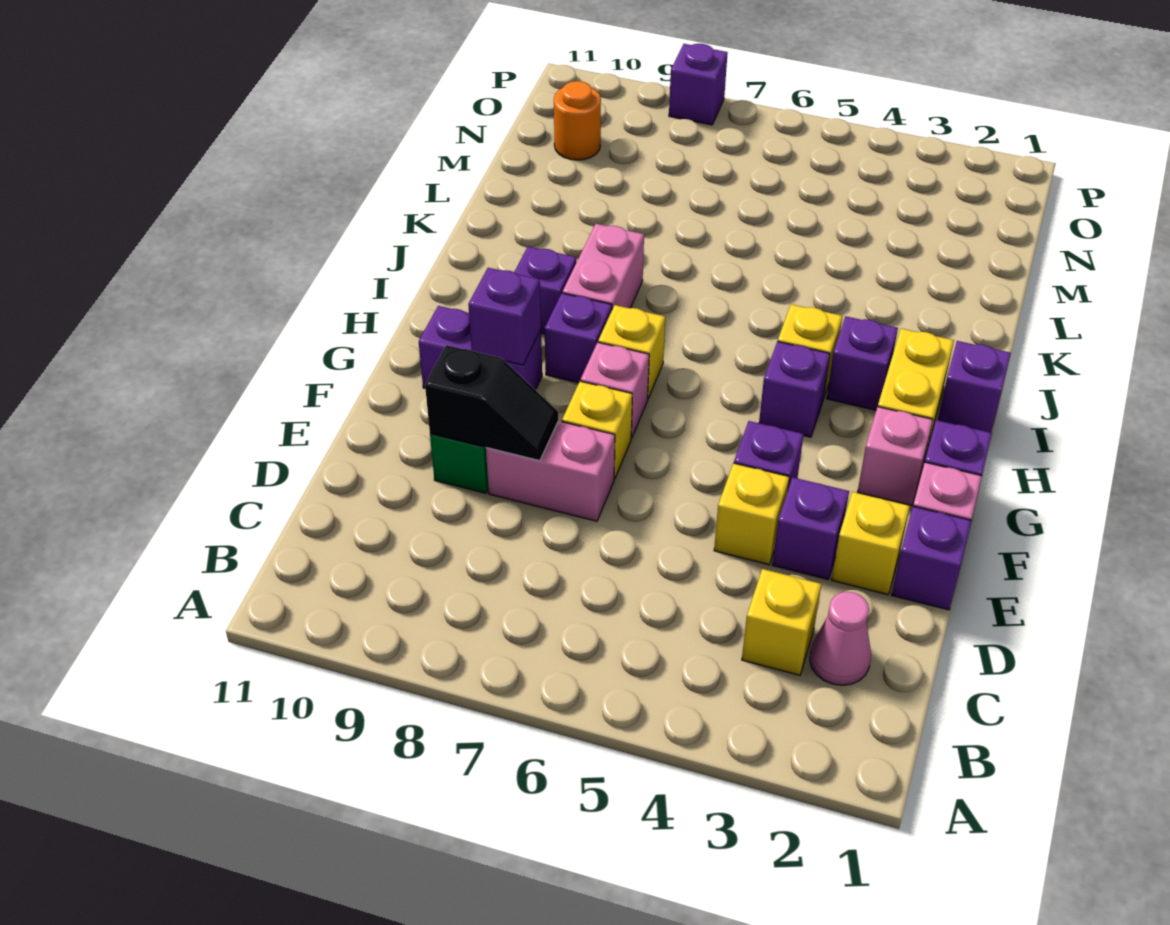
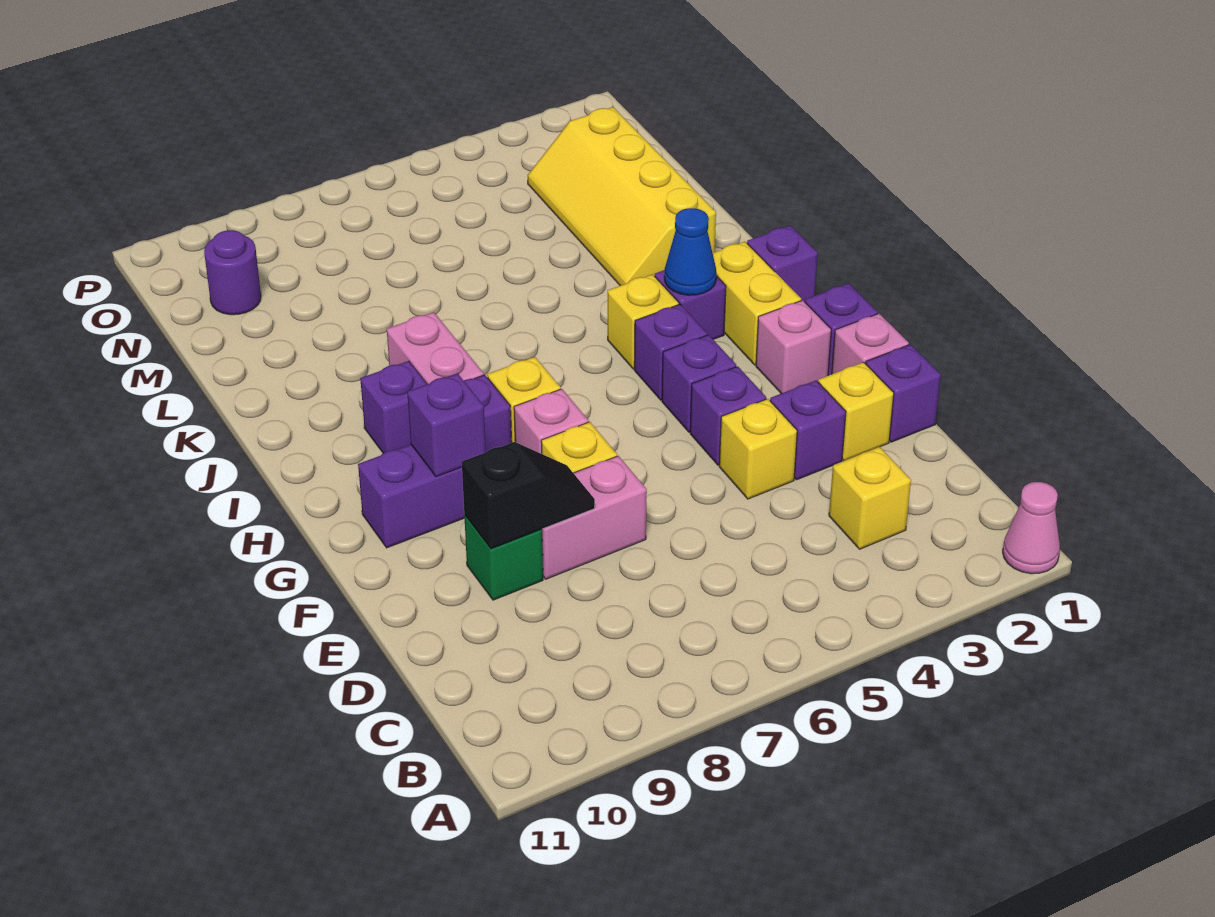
pink cone C2 level 1 -> pink cone A1 level 1
none -> blue cone I3 level 2
none -> yellow slope K2:N3 level 1 top 2
orange round brick N10 level 1 -> purple round brick N10 level 1
purple brick P8 level 1 -> purple brick G4 level 1

